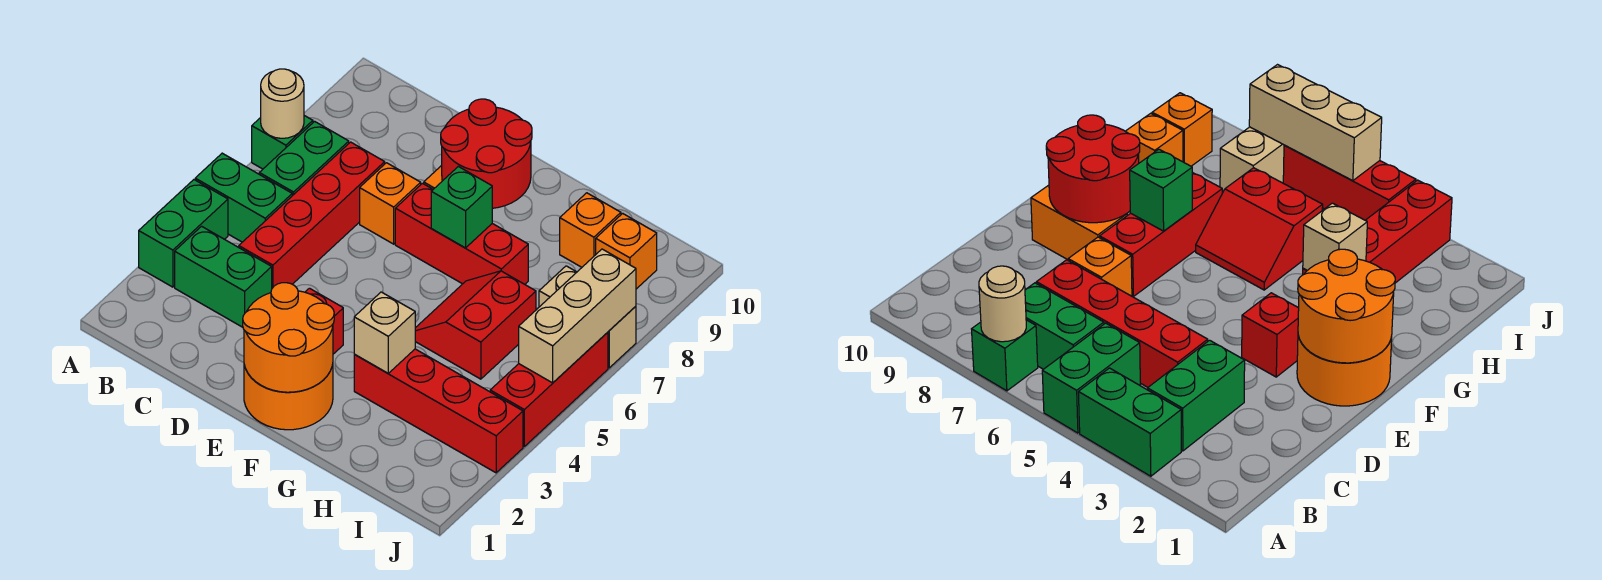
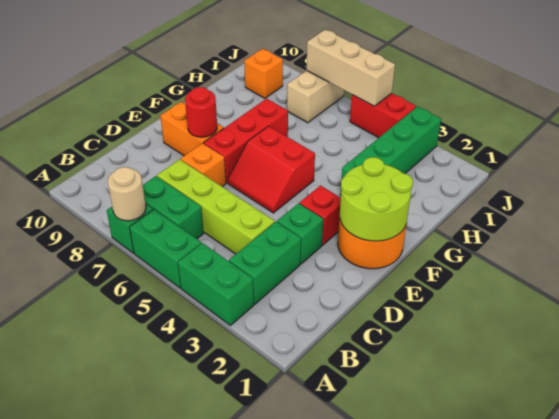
green brick A5:B5 level 1 -> green brick A5:A6 level 1
red brick C4:C7 level 1 -> lime brick C4:C7 level 1
orange round brick E1:F2 level 2 -> lime round brick E1:F2 level 2
red round brick E8:F9 level 2 -> red round brick E8 level 2
green brick F7 level 2 -> green brick D3 level 1
red brick G3:J3 level 1 -> green brick G3:J3 level 1
tan brick G3 level 2 -> none
red slope G5:H6 level 1 top H -> red slope E5:F6 level 1 top F
orange brick H9 level 1 -> none
red brick J4:J6 level 1 -> red brick J4:J5 level 1

